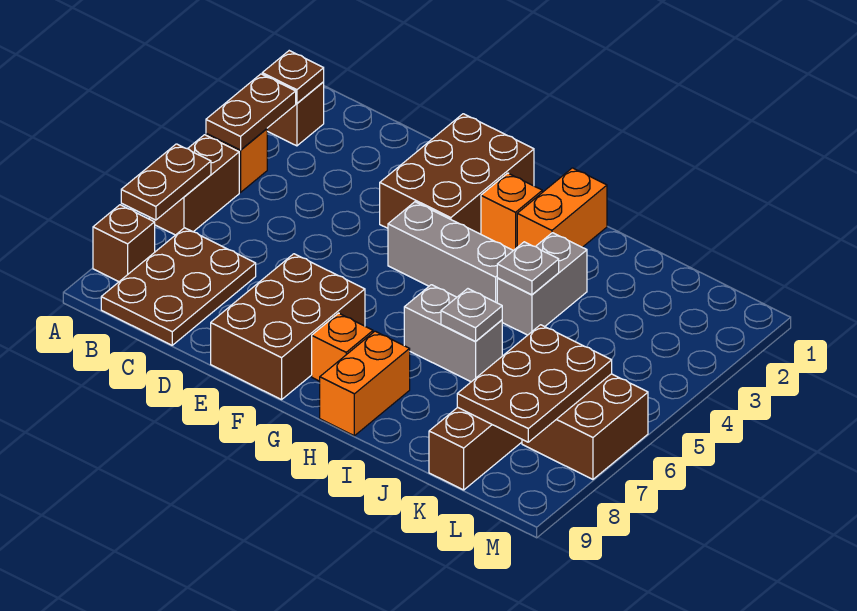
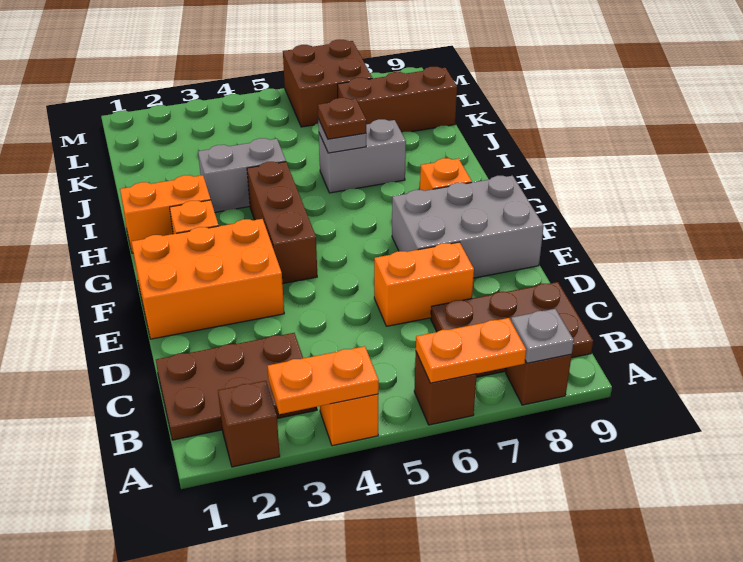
brown plate A2 level 2 -> brown plate I6 level 3
brown plate A3:A4 level 2 -> orange plate A3:A4 level 2
brown brick A5:A6 level 1 -> brown brick A6 level 1
brown plate A6:A7 level 2 -> orange plate A6:A7 level 2
brown brick E1:F3 level 1 -> orange brick E1:F3 level 1
brown brick E7:F9 level 1 -> grey brick E7:F9 level 1
grey brick F4:H4 level 1 -> brown brick F4:H4 level 1
grey brick H6:I6 level 1 -> grey brick I6:I7 level 1
orange brick H8:H9 level 1 -> orange brick D6:D7 level 1
grey plate I4 level 2 -> grey plate A8 level 2
brown plate K6:L8 level 2 -> brown plate B1:C3 level 1

